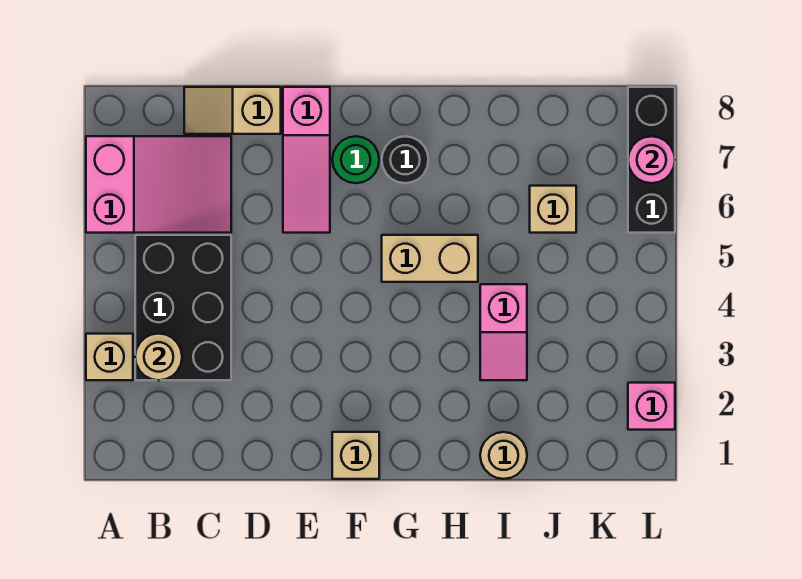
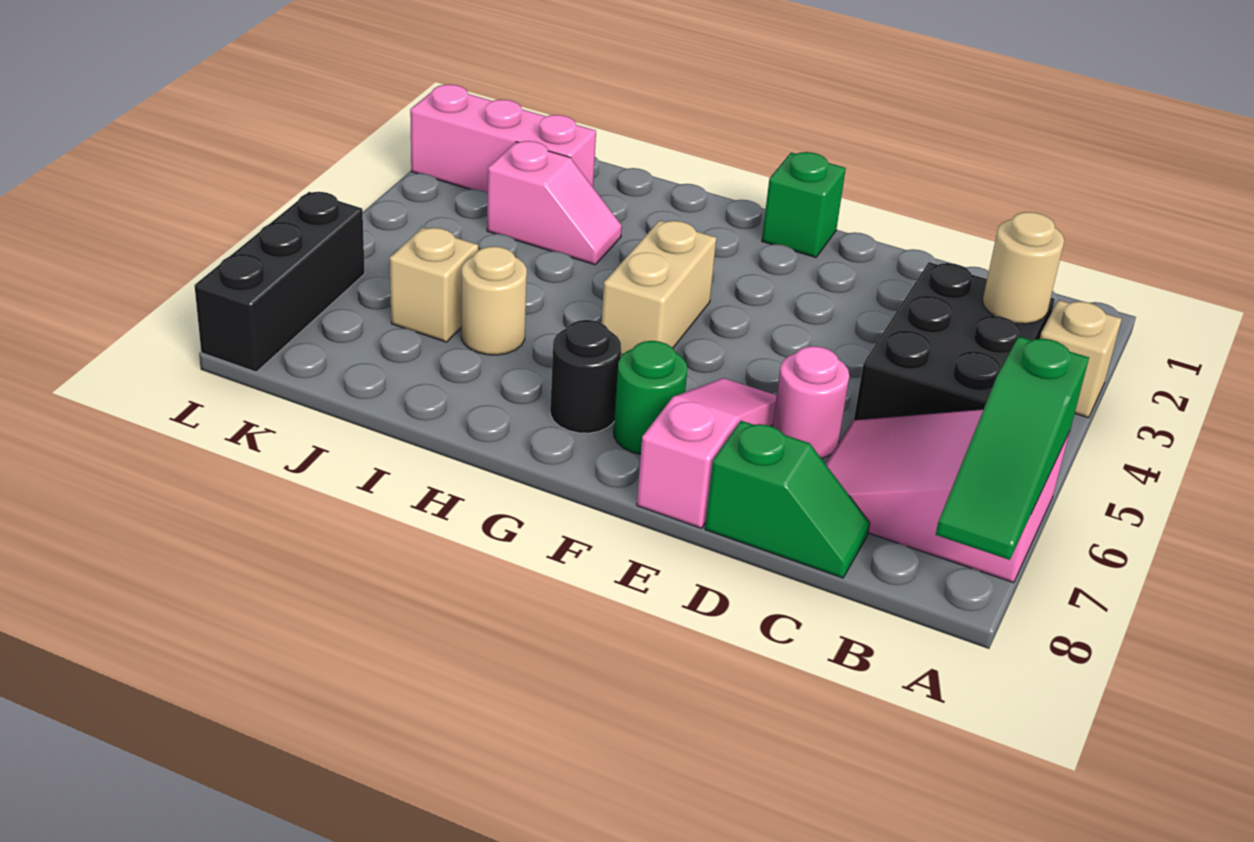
none -> green slope A6:A8 level 2 top 6
tan slope C8:D8 level 1 top D -> green slope C8:D8 level 1 top D
tan brick F1 level 1 -> green brick F1 level 1
tan brick G5:H5 level 1 -> tan brick G4:G5 level 1
tan round brick I1 level 1 -> tan round brick I6 level 1
pink slope I3:I4 level 1 top 4 -> pink slope I3:J3 level 1 top J
pink brick L2 level 1 -> pink brick J2:L2 level 1
pink round brick L7 level 2 -> pink round brick D6 level 1

